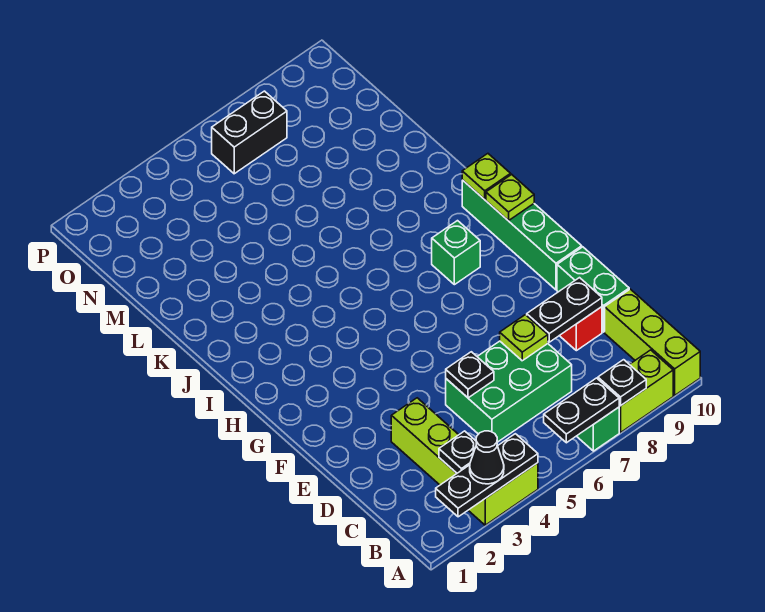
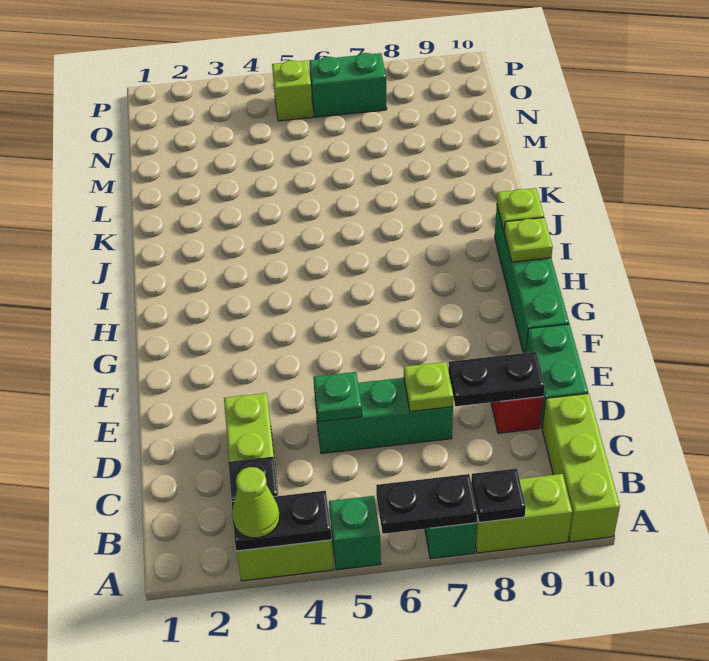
black plate A2:A4 level 2 -> black plate A3:A4 level 2
black cone A3 level 3 -> lime cone A3 level 3
green brick C5:D7 level 1 -> green brick D5:D7 level 1
black plate D5 level 2 -> green plate D5 level 2
green brick H8 level 1 -> green brick A5 level 1
none -> lime brick O5 level 1
black brick O6:O7 level 1 -> green brick O6:O7 level 1

